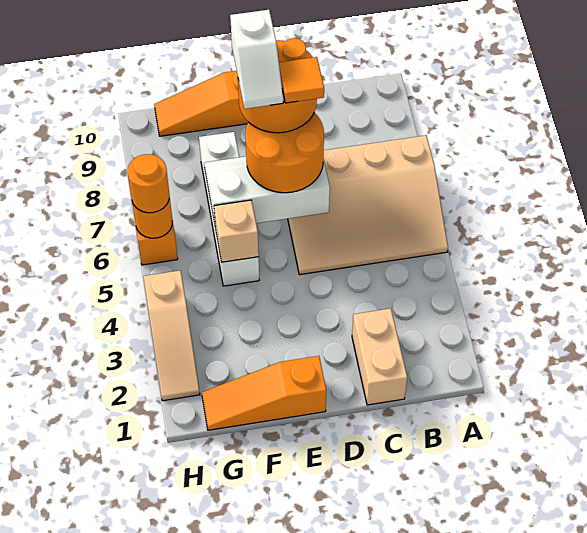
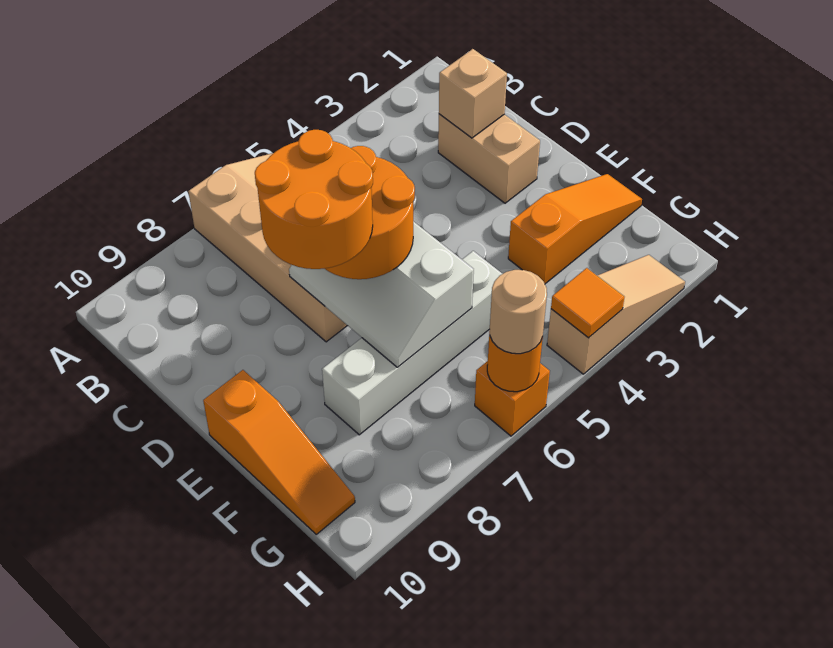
tan brick C1:C2 level 1 -> tan brick C2:D2 level 1
orange tile D7 level 5 -> orange tile H4 level 2
orange slope E1:G1 level 1 top E -> orange slope F1:F3 level 1 top 3
white slope E7:E8 level 5 top 8 -> none
tan brick F5 level 2 -> tan brick C2 level 2
orange round brick H6 level 3 -> tan round brick H6 level 3

